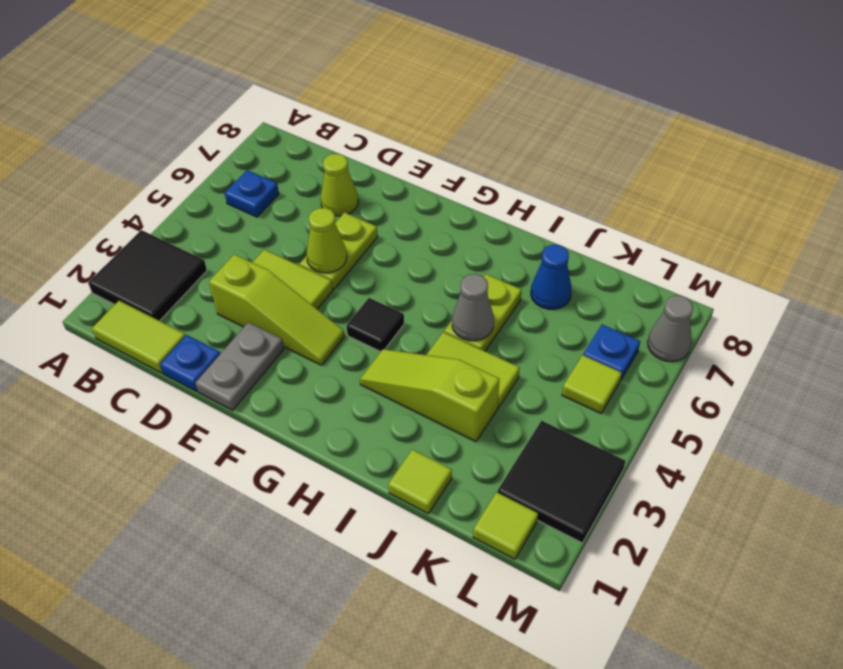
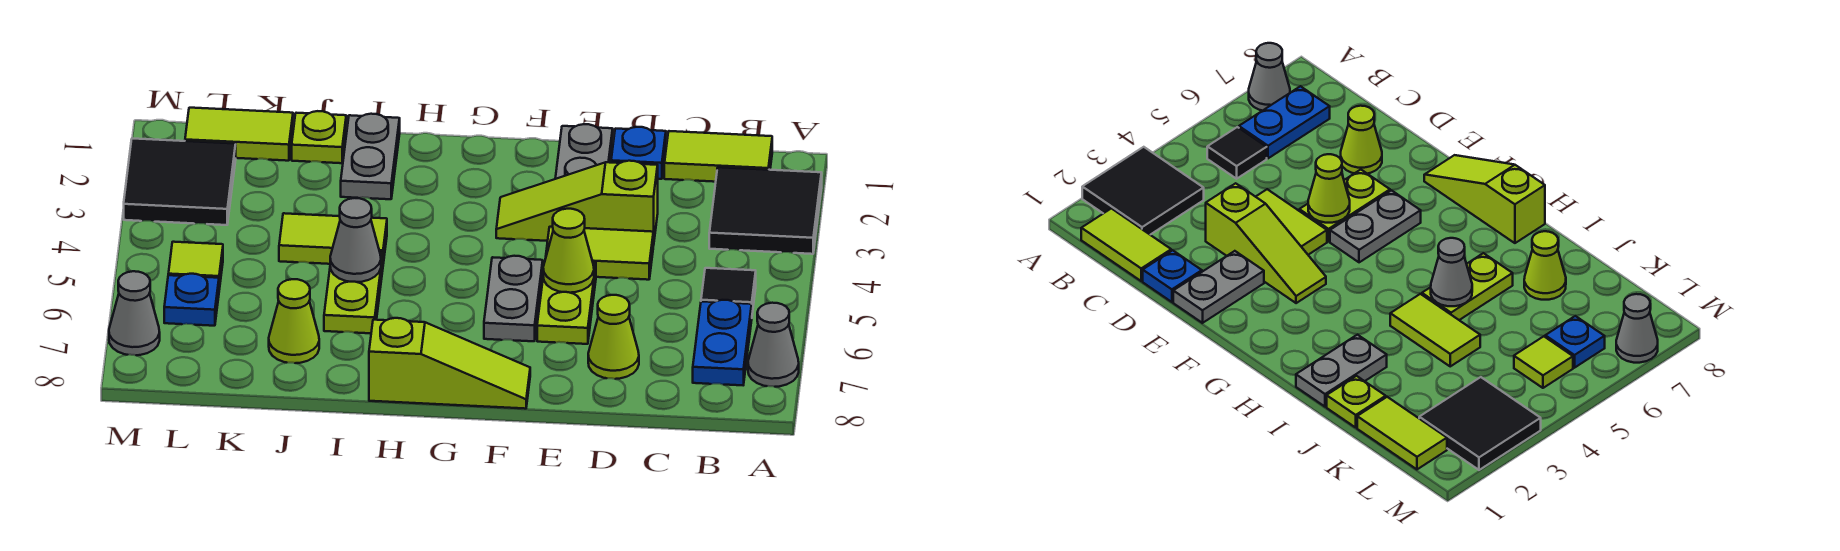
none -> grey cone A7 level 1
blue plate B6 level 1 -> blue plate B6:B7 level 1
none -> grey plate F5:F6 level 1
black tile G4 level 1 -> black tile B5 level 1
lime slope H3:J3 level 1 top J -> lime slope F8:H8 level 1 top H
none -> grey plate I1:I2 level 1
lime tile J1 level 1 -> lime plate J1 level 1
blue cone J7 level 1 -> lime cone J7 level 1
lime tile L1 level 1 -> lime tile K1:L1 level 1

